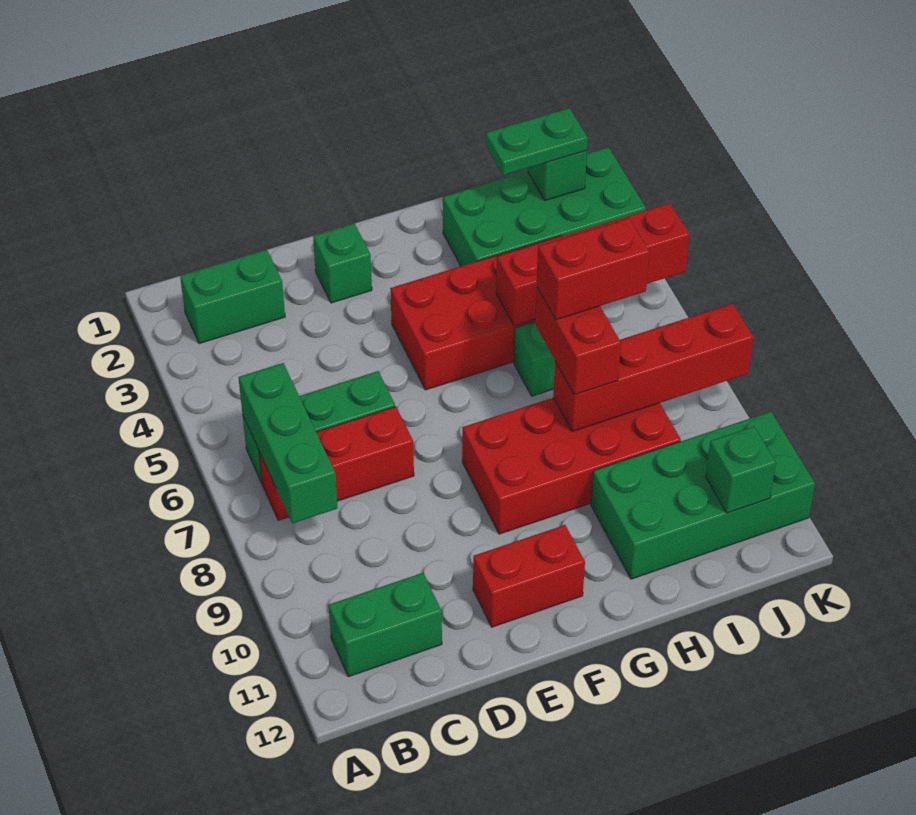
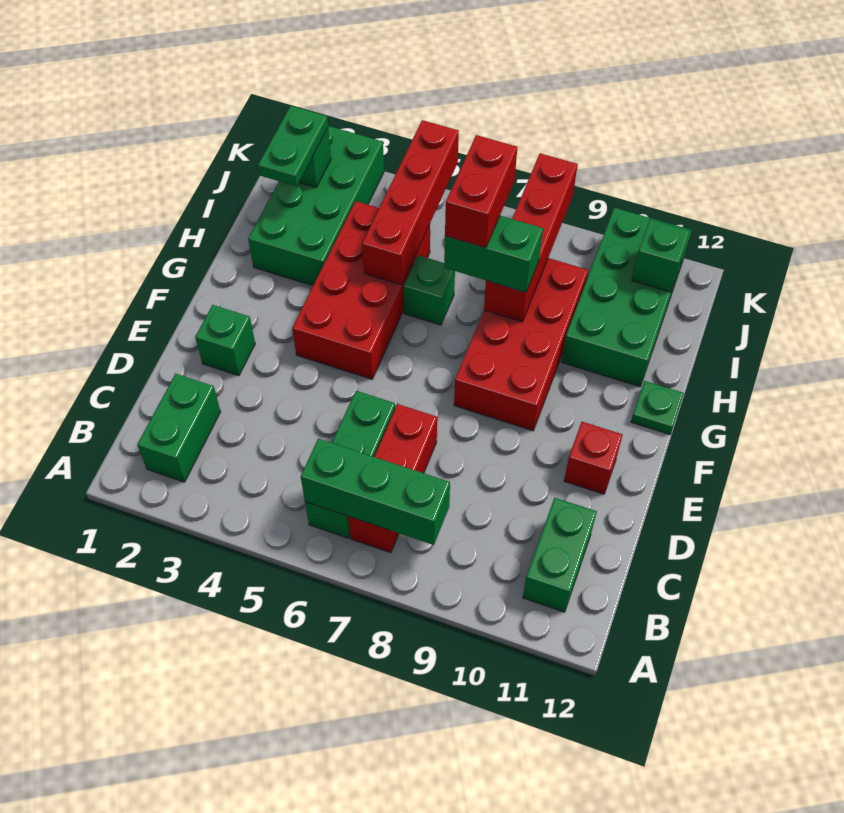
red brick E11:F11 level 1 -> red brick E11 level 1
none -> green plate G12 level 1
red brick H7:H8 level 3 -> green brick H7:H8 level 3

